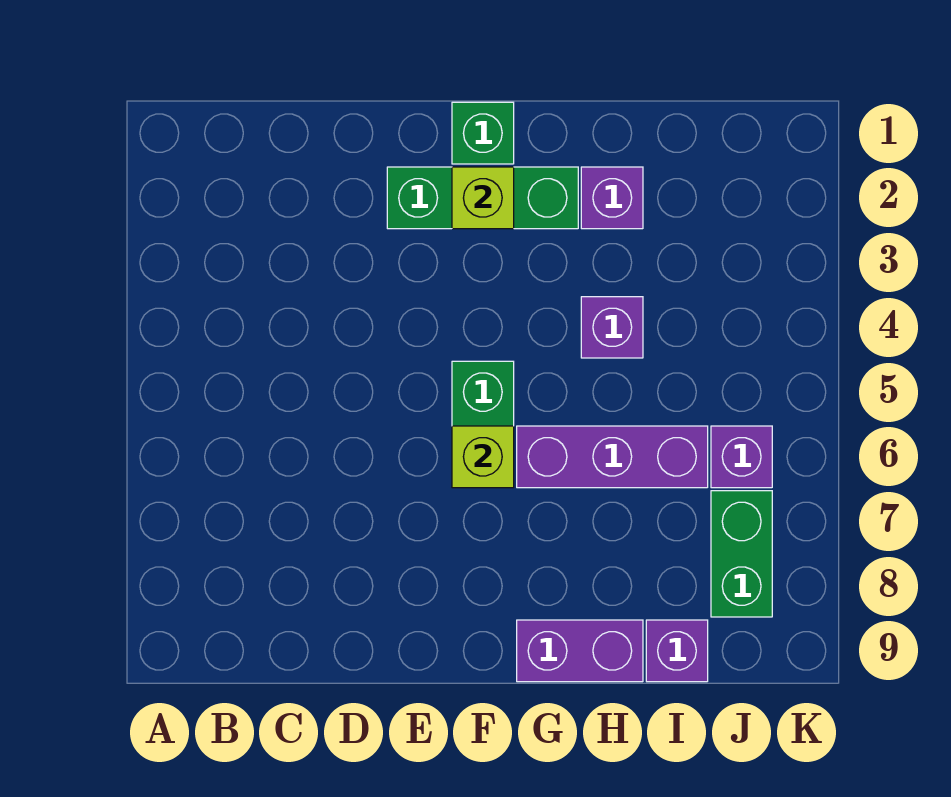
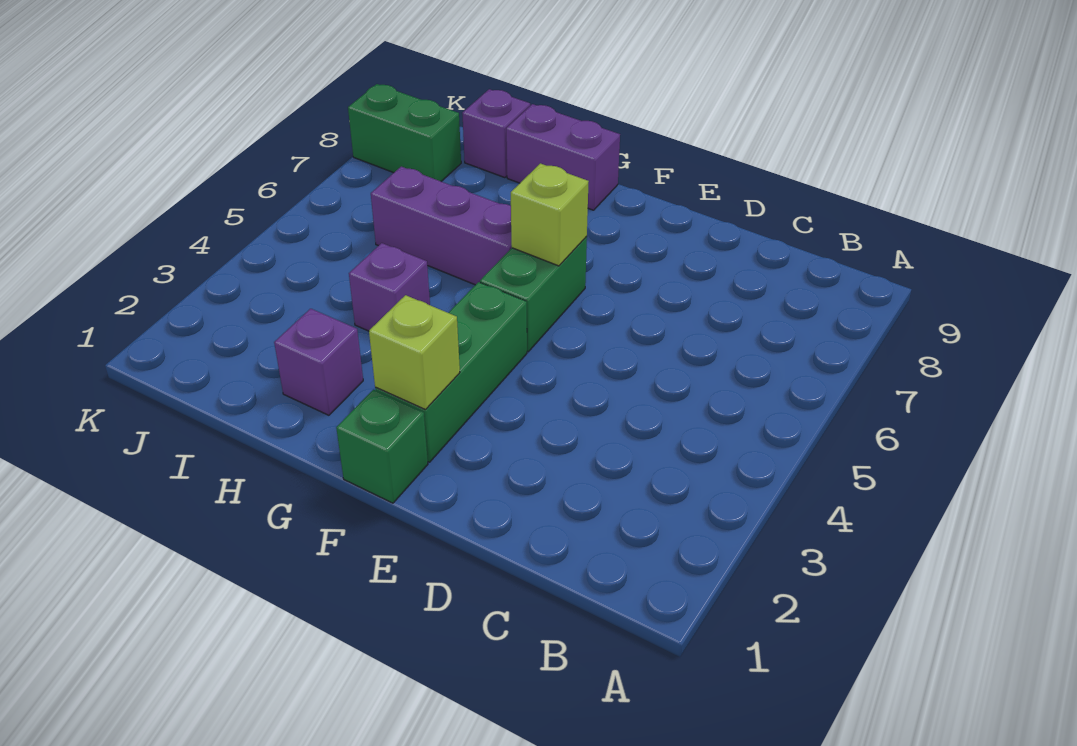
green brick E2:G2 level 1 -> green brick F2:F4 level 1
purple brick J6 level 1 -> none
green brick J7:J8 level 1 -> green brick J8:K8 level 1

